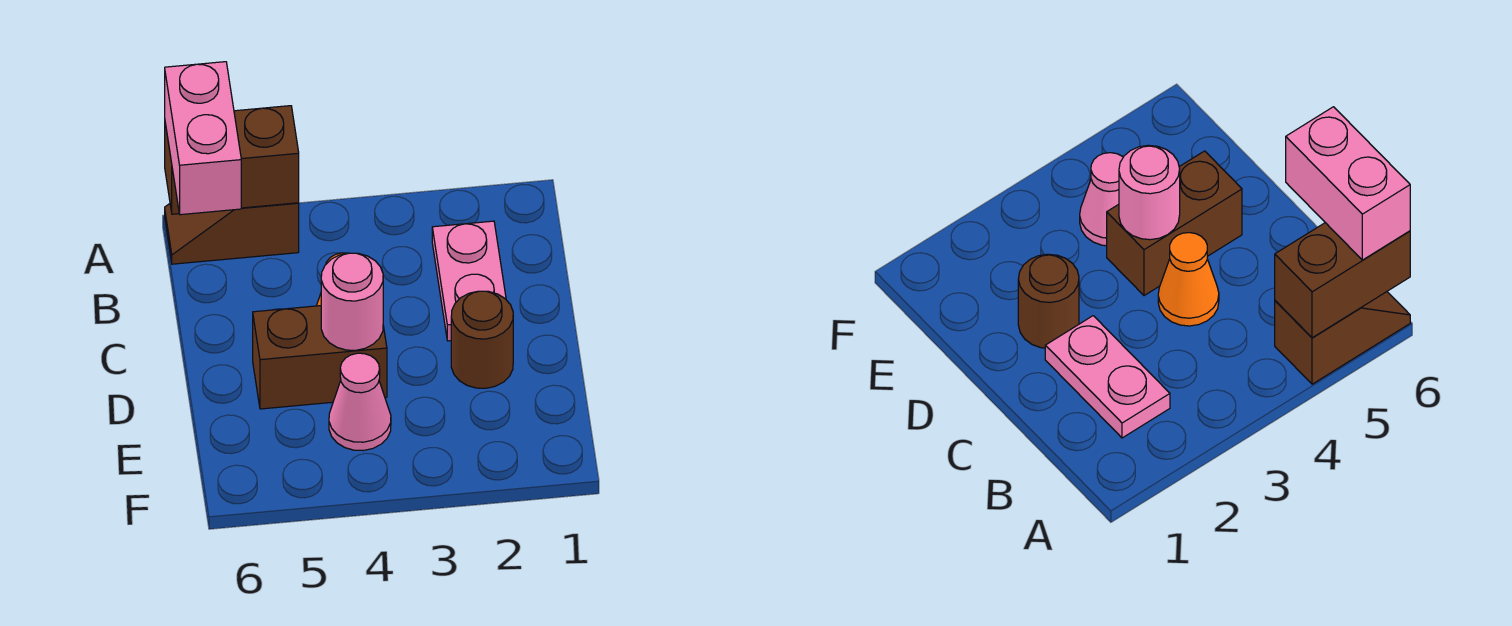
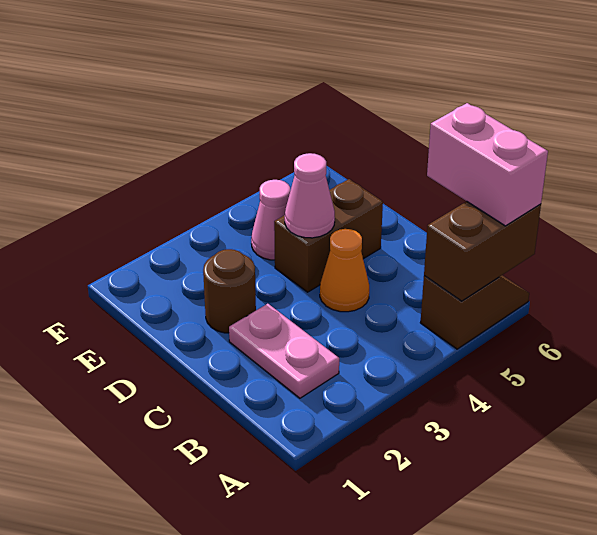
pink round brick D4 level 2 -> pink cone D4 level 2

